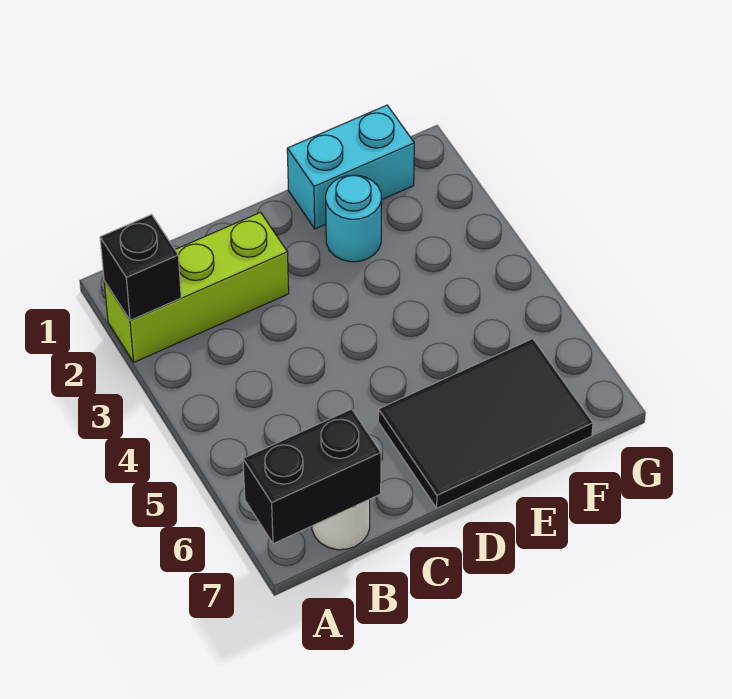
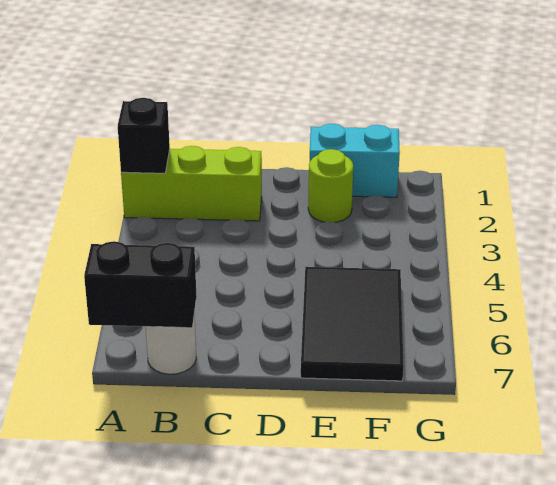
black tile D6:F7 level 1 -> black tile E5:F7 level 1
cyan round brick E2 level 1 -> lime round brick E2 level 1

